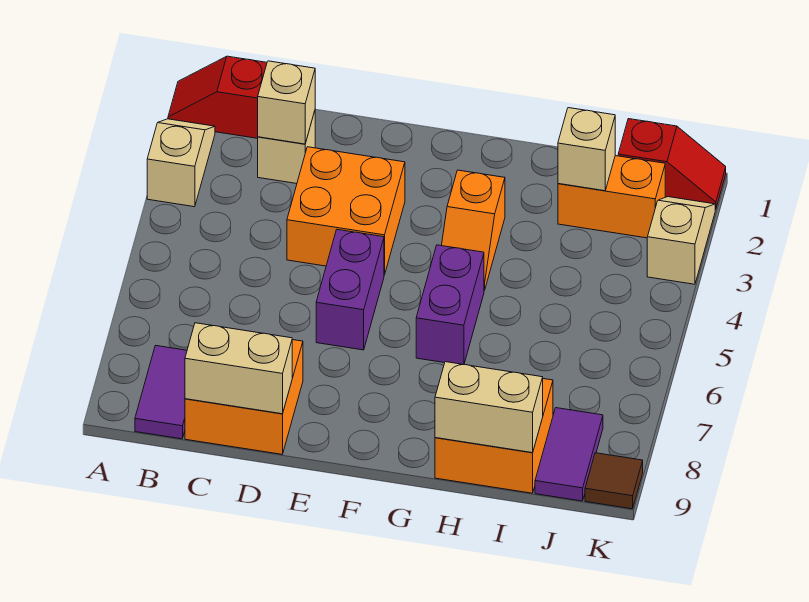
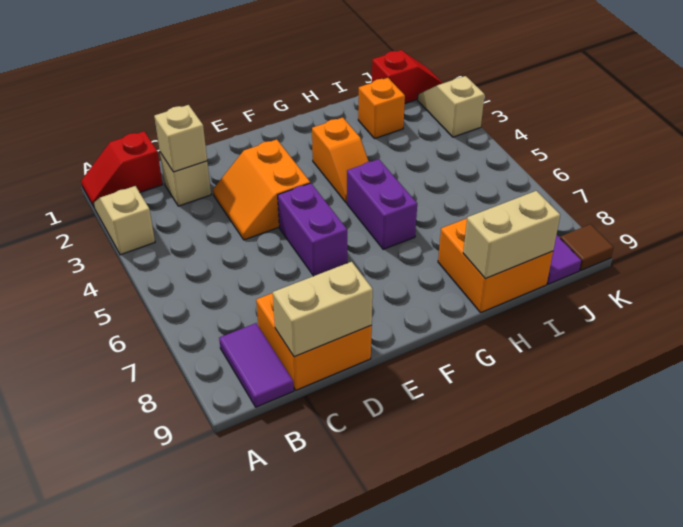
orange brick D3:E4 level 1 -> orange slope D3:E4 level 1 top E
orange brick I2:J2 level 1 -> orange brick I2 level 1
tan brick I2 level 2 -> none

